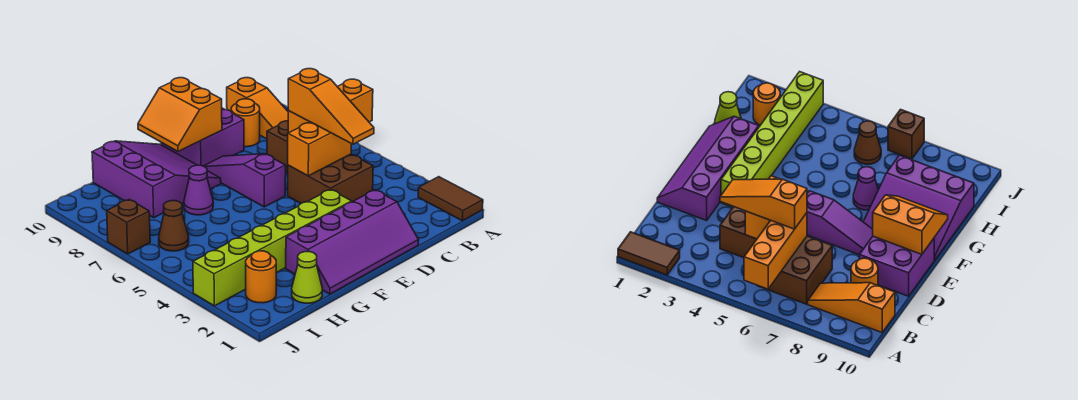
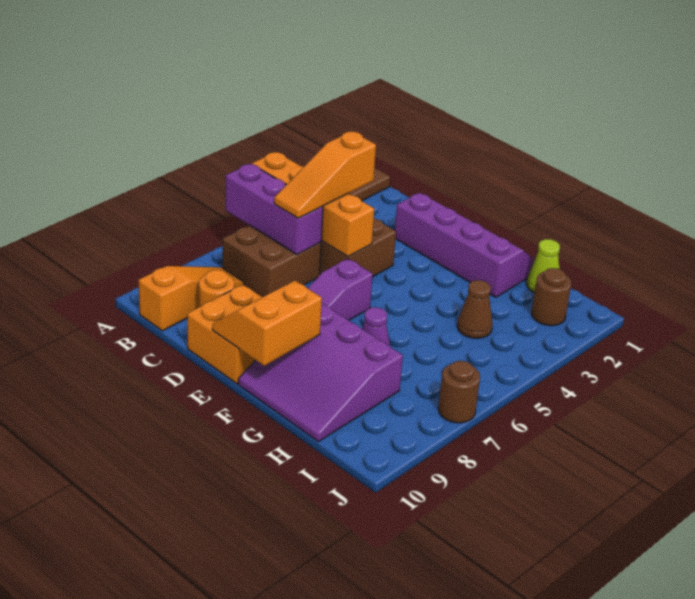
orange brick A6:C6 level 2 -> purple brick A6:C6 level 2
orange slope C4:C6 level 3 top 6 -> orange slope C4:C6 level 3 top 4
orange brick C5:D5 level 2 -> orange brick A5:D5 level 2
purple brick D9:E10 level 1 -> orange brick D9:E10 level 1
lime brick E3:J3 level 1 -> none
orange slope E9:F10 level 2 top E -> orange slope E9:F10 level 2 top F
purple slope F8:H10 level 1 top H -> purple slope F8:H10 level 1 top 8
orange round brick I2 level 1 -> brown round brick I2 level 1
brown cone I6 level 1 -> brown cone H4 level 1
brown brick J7 level 1 -> brown round brick J7 level 1

